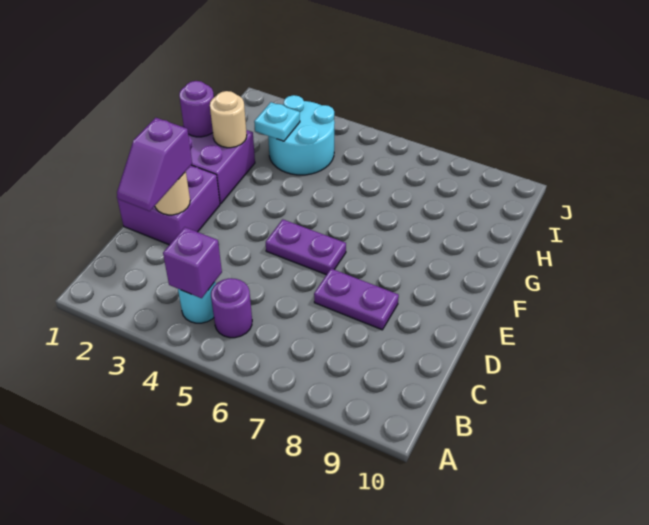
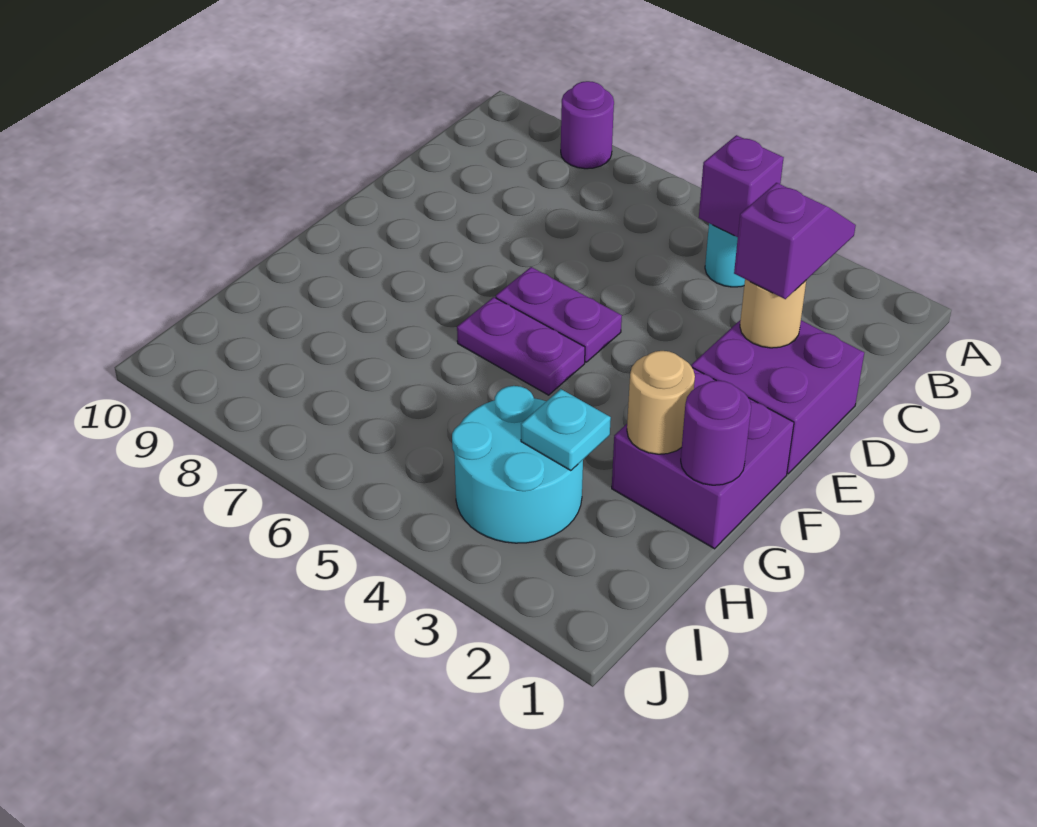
purple round brick B5 level 1 -> purple round brick A8 level 1
purple plate D7:D8 level 1 -> purple plate F5:F6 level 1

